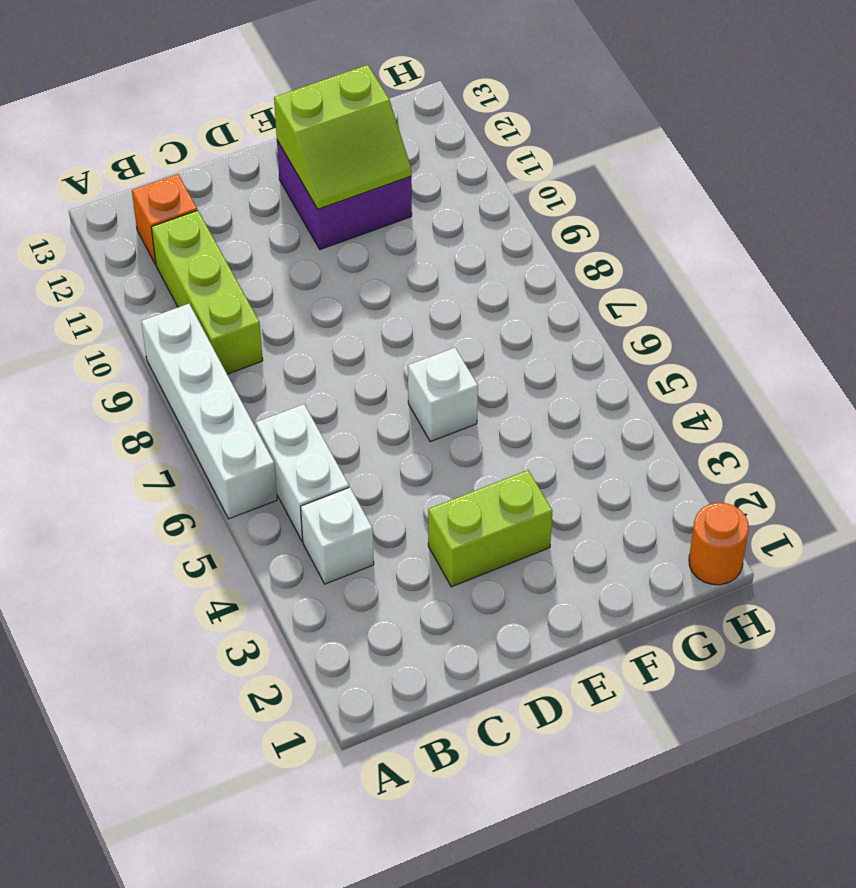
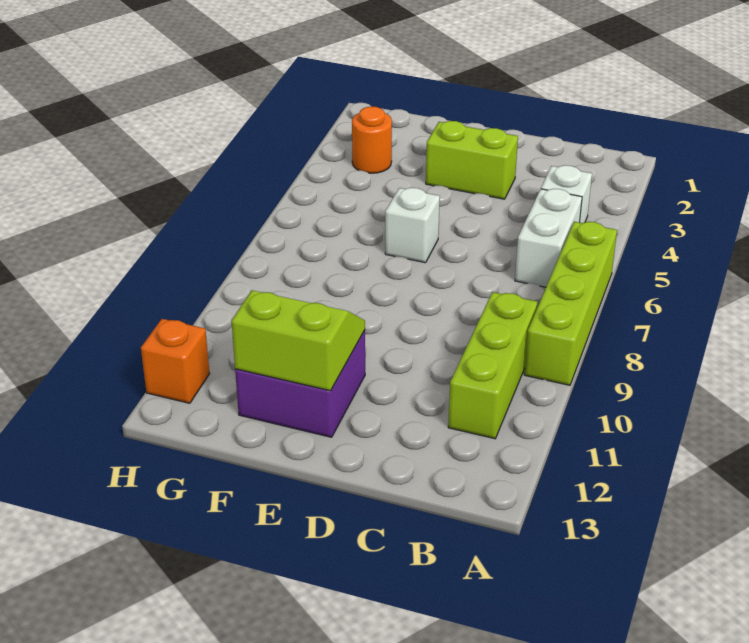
white brick A6:A9 level 1 -> lime brick A6:A9 level 1
orange brick B12 level 1 -> orange brick H12 level 1
orange round brick H1 level 1 -> orange round brick G3 level 1

